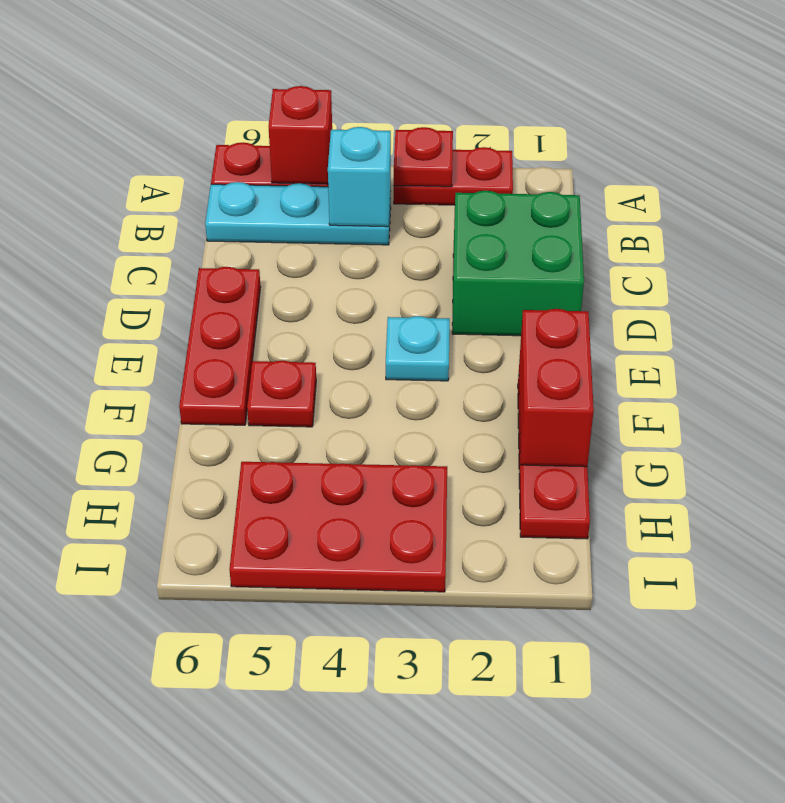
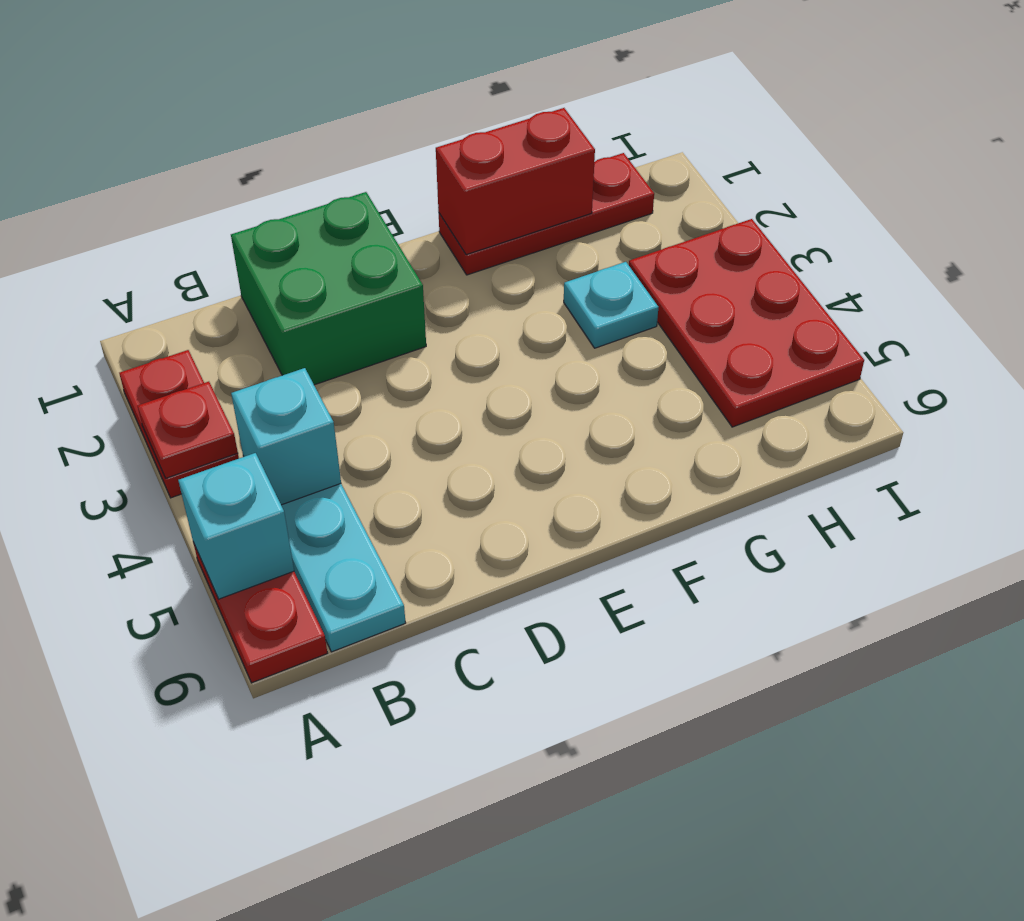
red brick A5 level 2 -> cyan brick A5 level 2
red plate D6:F6 level 1 -> none
cyan plate E3 level 1 -> cyan plate G3 level 1
red plate F5 level 1 -> none

